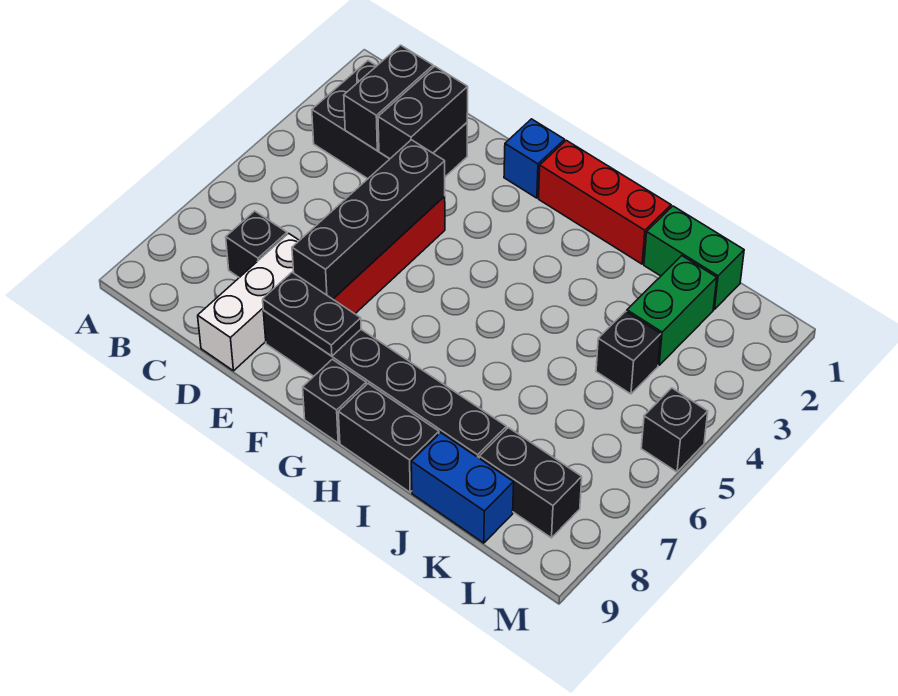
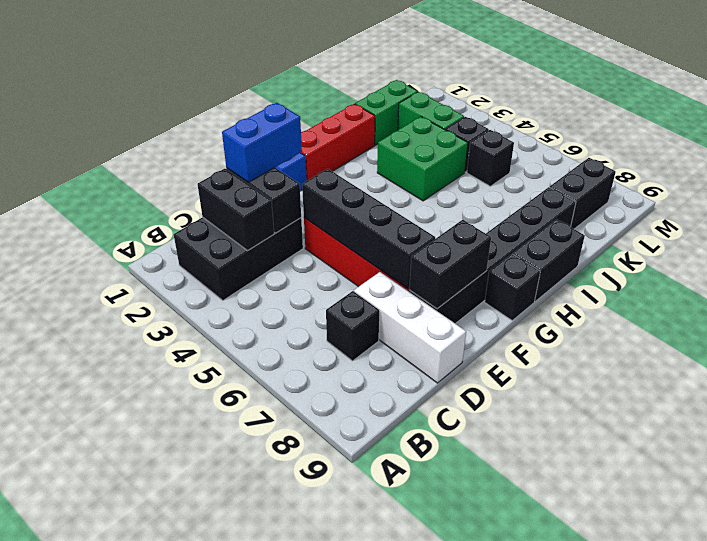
black plate E8:F8 level 2 -> black brick E8:F8 level 2
none -> green brick I3:J4 level 1
blue brick J9:K9 level 1 -> blue brick D2:E2 level 3
black brick M5 level 1 -> black brick K5 level 1

